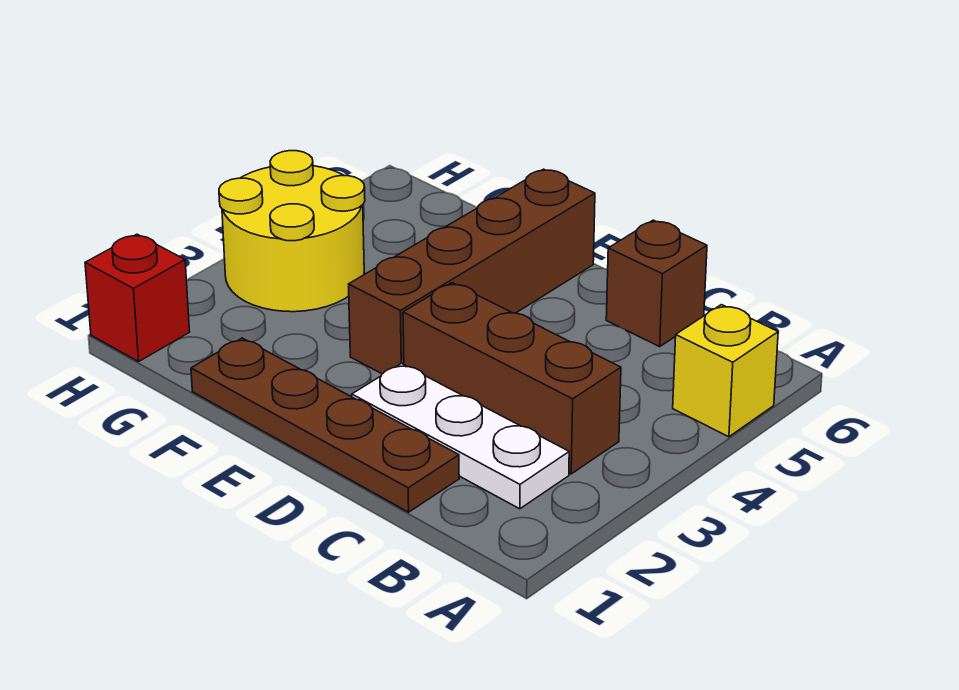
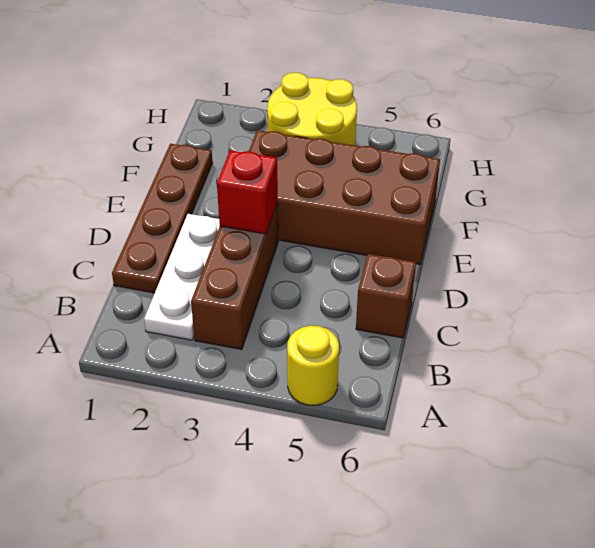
yellow brick A5 level 1 -> yellow round brick A5 level 1
brown brick E3:E6 level 1 -> brown brick E3:F6 level 1
red brick H1 level 1 -> red brick D3 level 2

